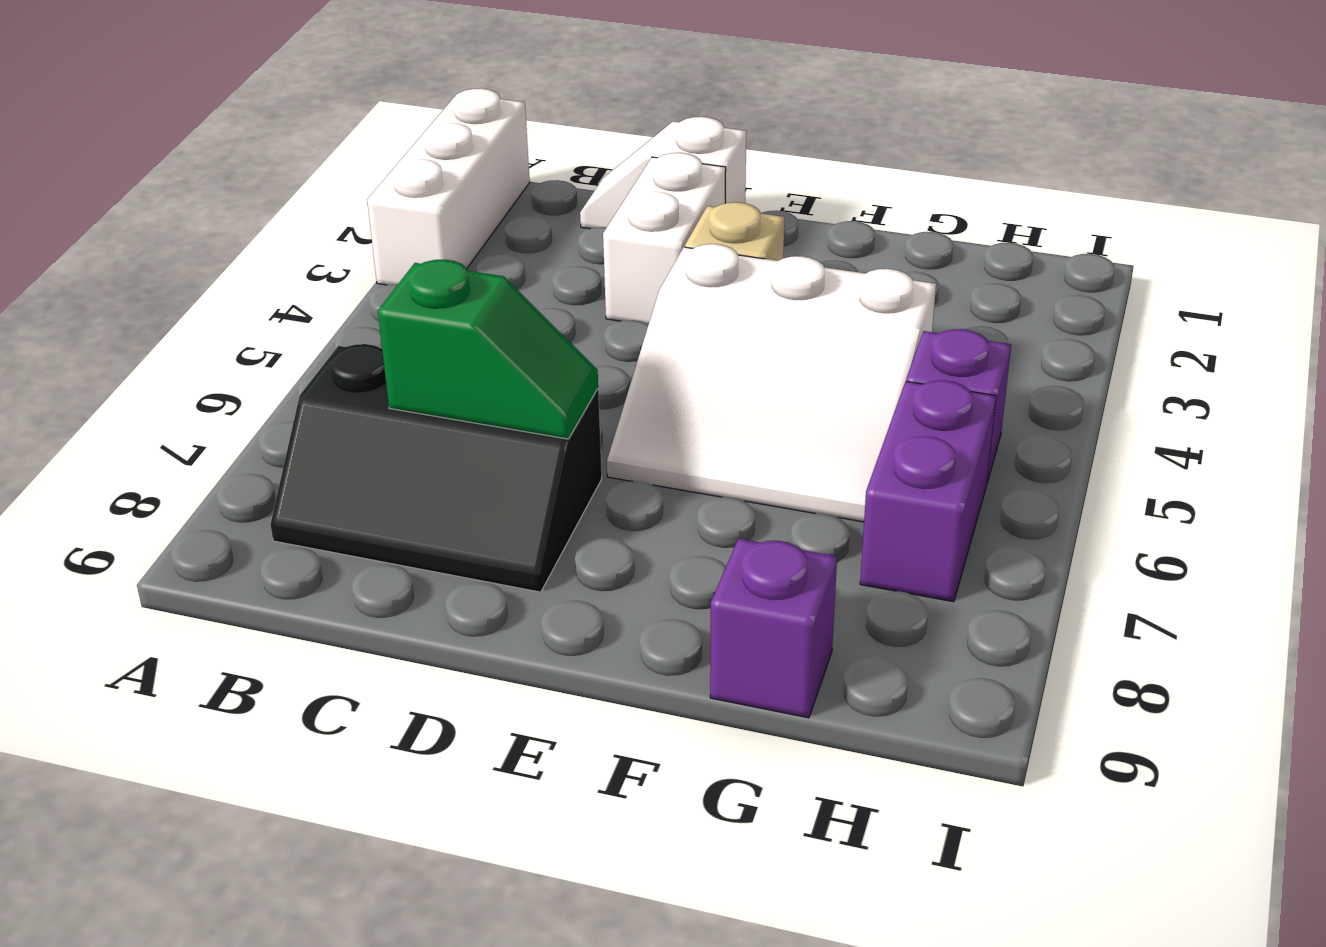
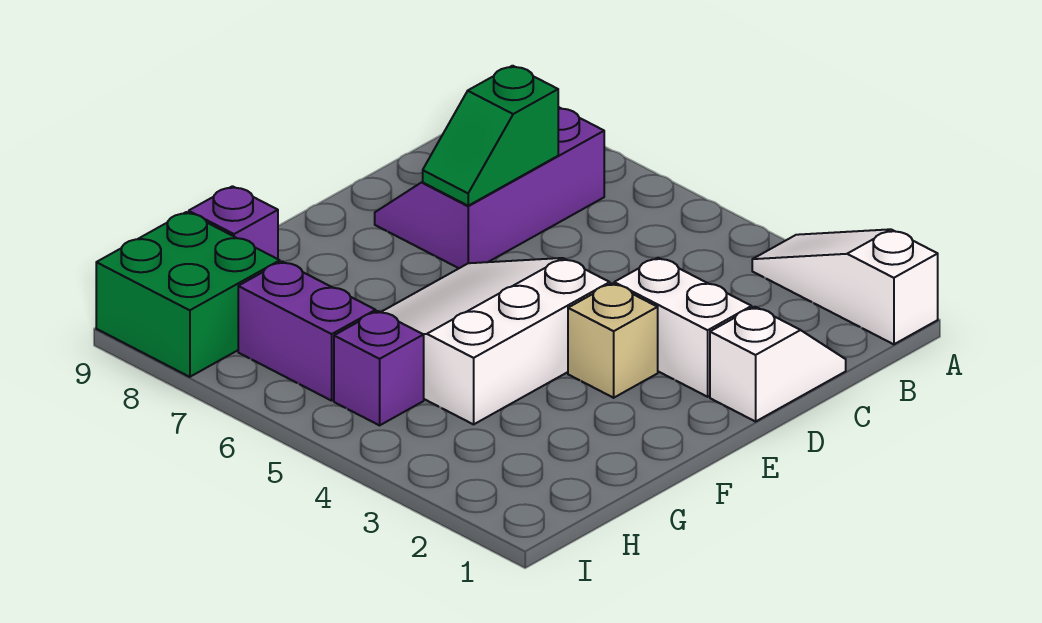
white brick A1:A3 level 1 -> white slope A1:A3 level 1 top 1
black slope B7:D8 level 1 top 7 -> purple slope B7:D8 level 1 top 7
none -> green brick H8:I9 level 1

